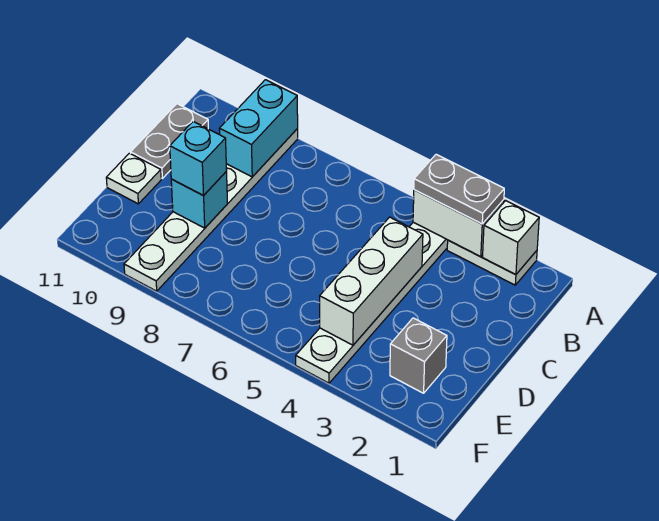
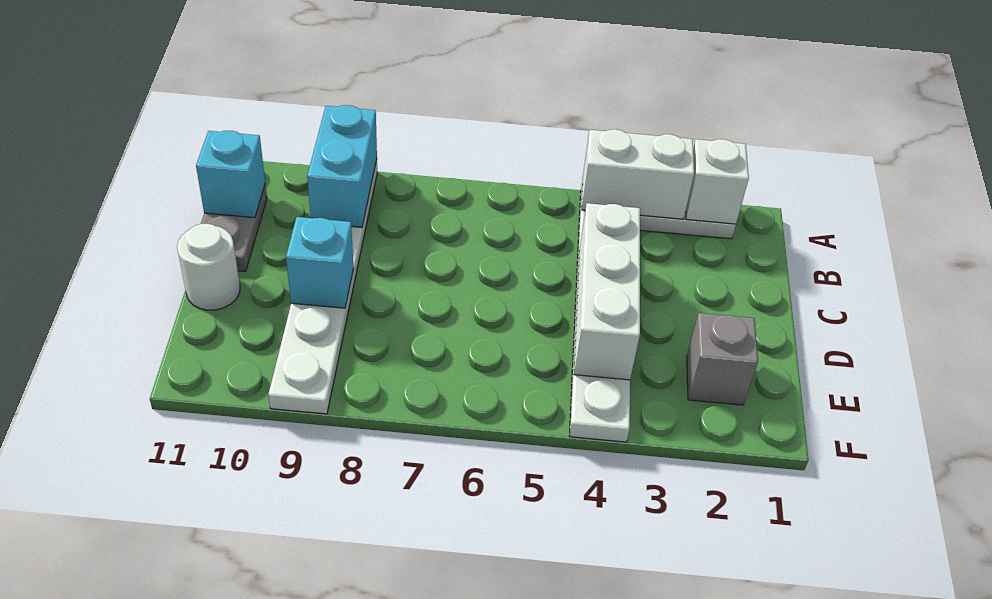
grey plate A3:A4 level 3 -> none
cyan brick D9 level 3 -> cyan brick B11 level 2
white plate D11 level 1 -> white round brick D11 level 1

